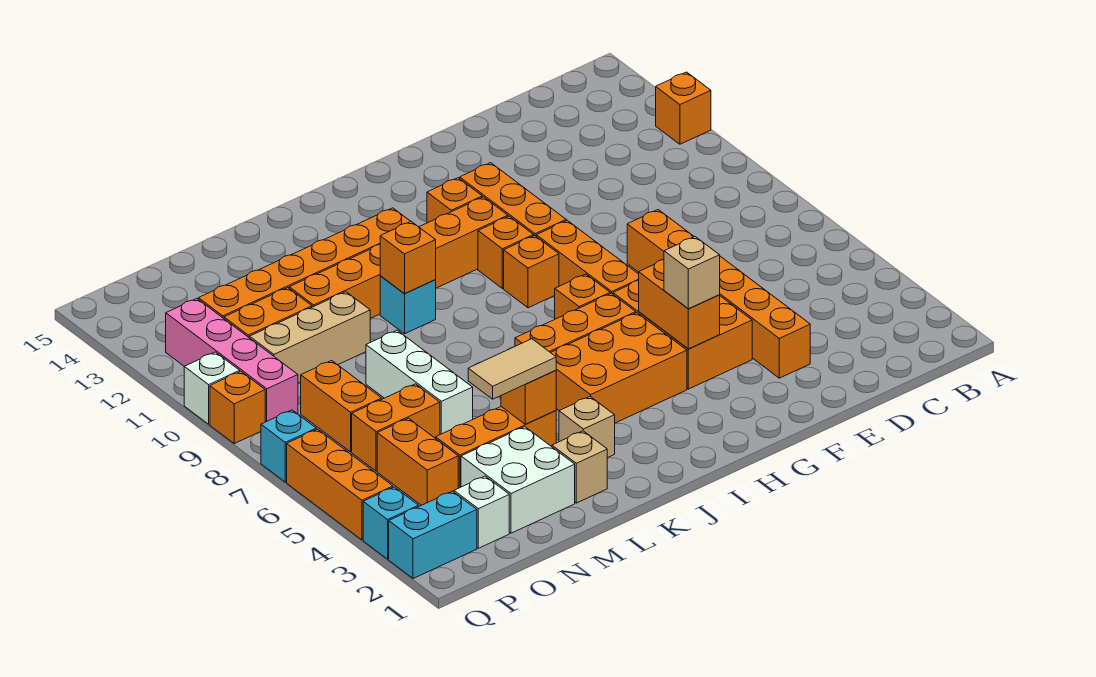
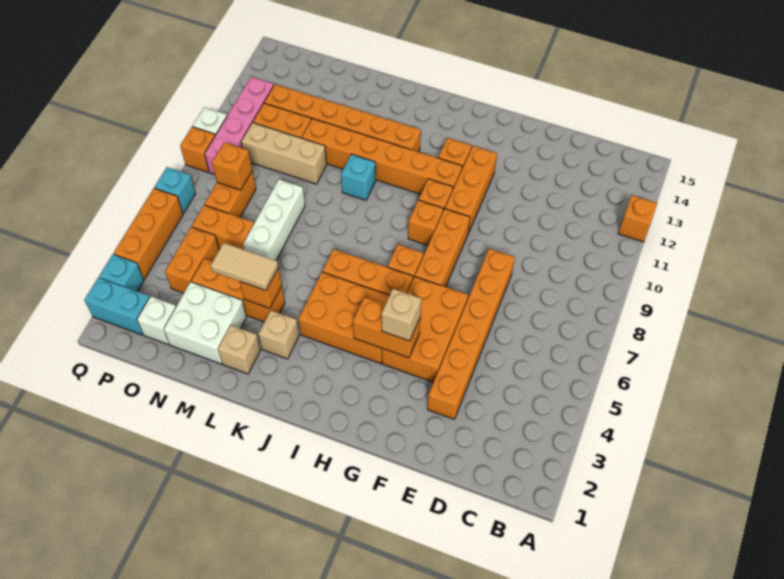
orange brick G4:G5 level 2 -> orange brick G4:H4 level 2
orange brick K10 level 2 -> orange brick O8 level 2

